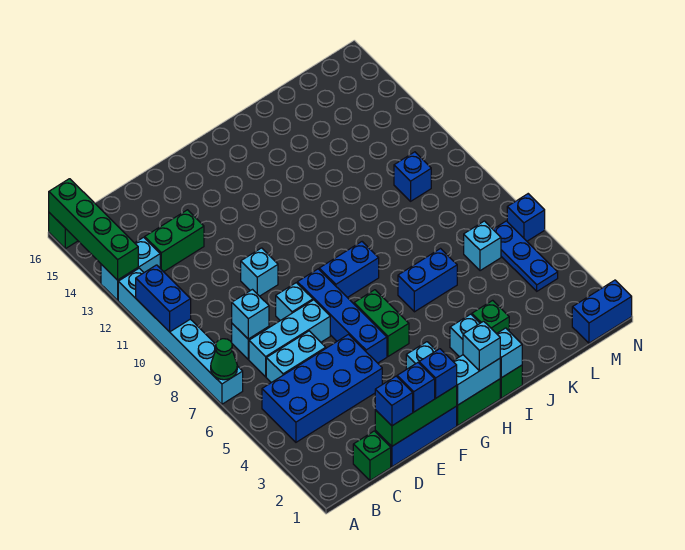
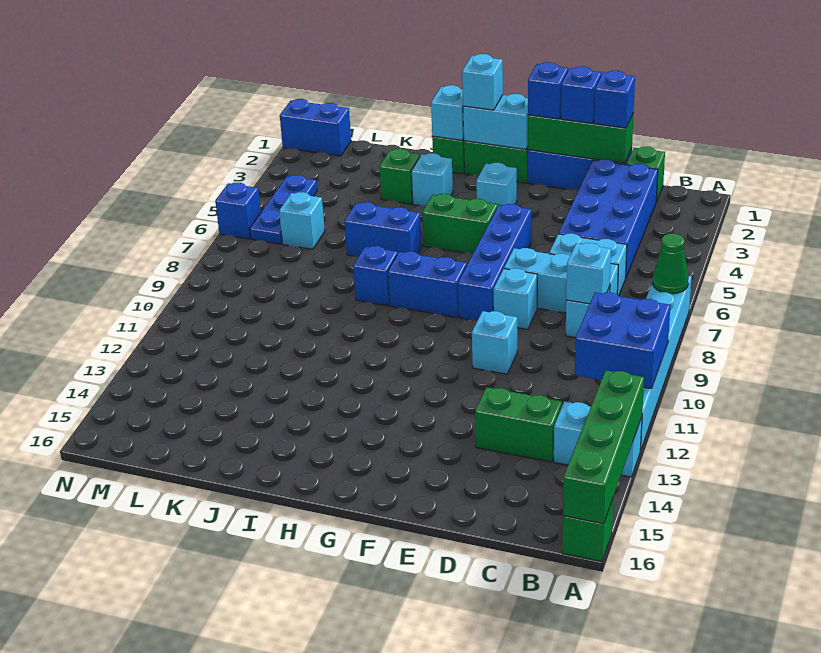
blue brick A10:A11 level 2 -> blue brick A10:B11 level 2
blue brick B4:E5 level 1 -> blue brick C2:D5 level 1
green brick G5:G6 level 1 -> green brick G5:H5 level 1
blue brick L10 level 1 -> blue brick I8 level 1

